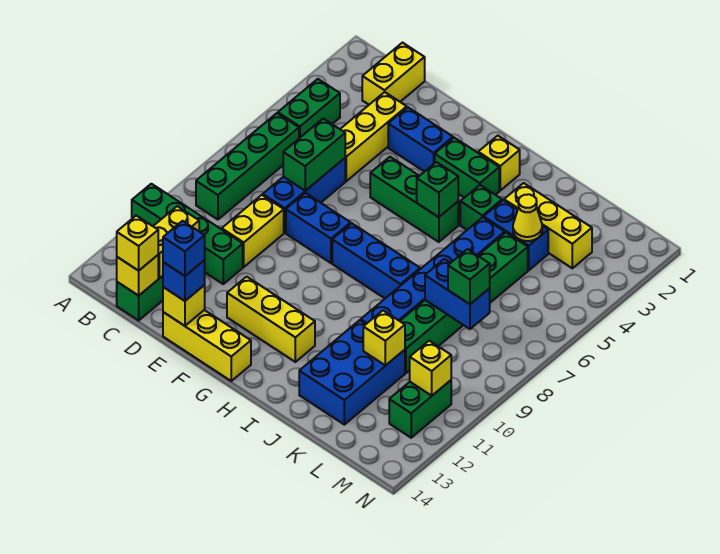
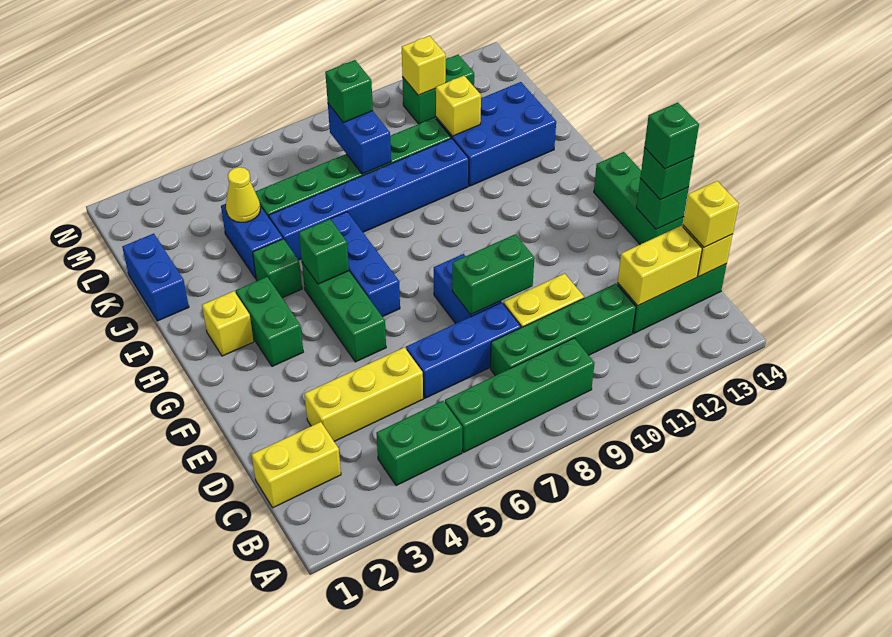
green brick A11:D11 level 1 -> green brick C8:C11 level 1
green brick D6:D7 level 2 -> green brick E8:E9 level 2
blue brick E3:F3 level 1 -> blue brick J1:K1 level 1
yellow brick E14:G14 level 1 -> green brick E14:G14 level 1
yellow brick E14 level 2 -> green brick E14 level 2
blue brick E14 level 3 -> green brick E14 level 3
blue brick E14 level 4 -> green brick E14 level 4
yellow brick F12:H12 level 1 -> none
blue brick G8:I8 level 1 -> blue brick G6:I6 level 1
yellow brick J3:L3 level 1 -> none

